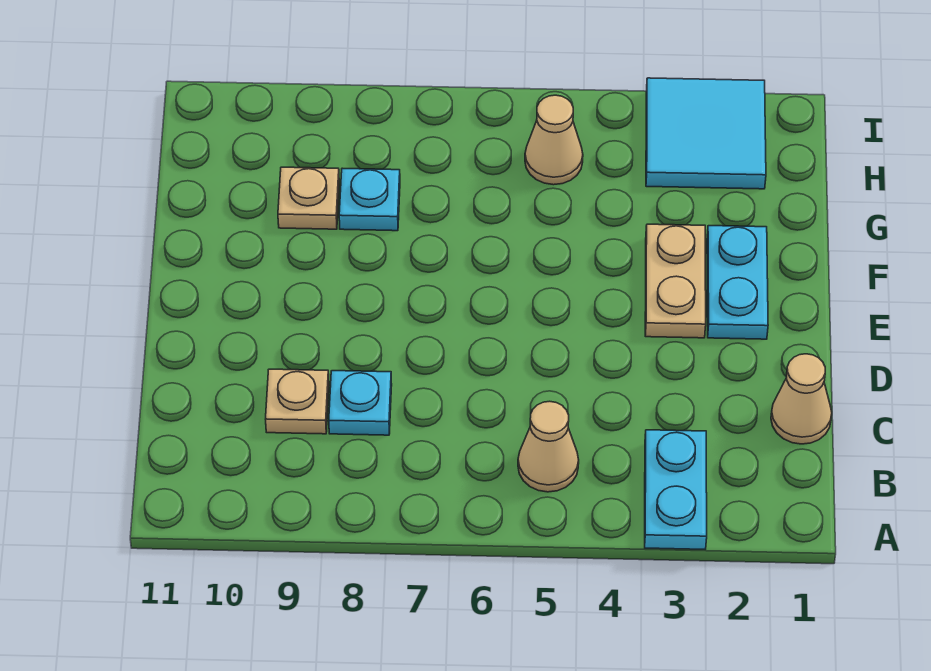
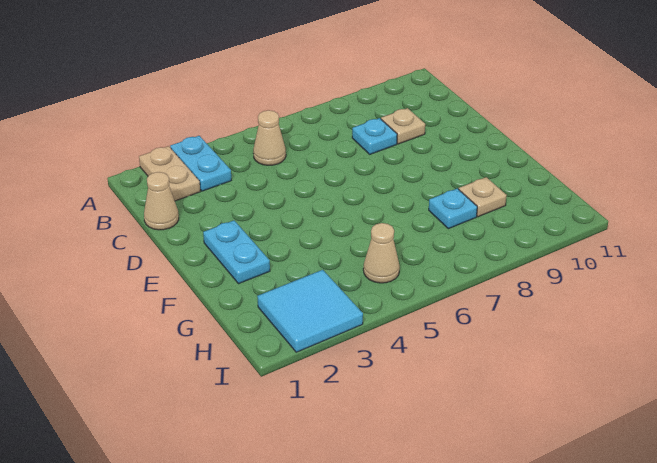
tan plate E3:F3 level 1 -> tan plate A2:B2 level 1

